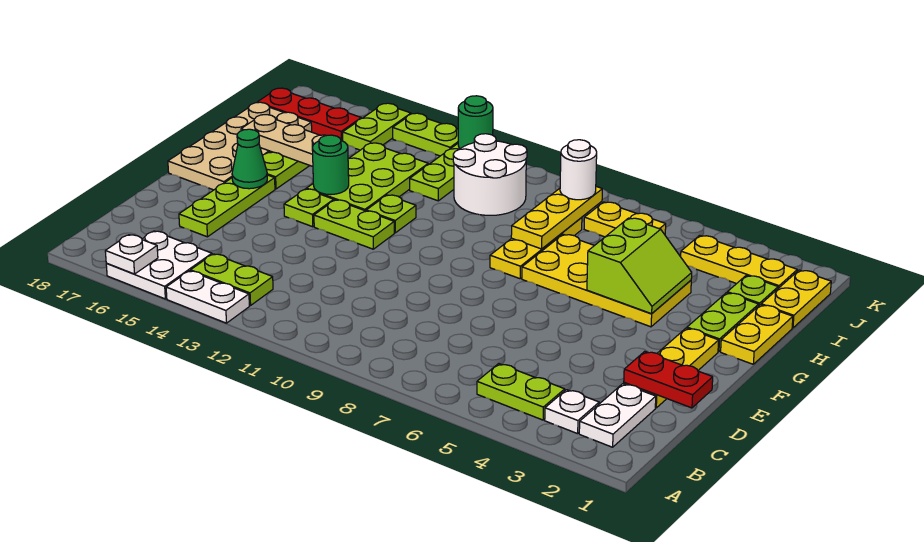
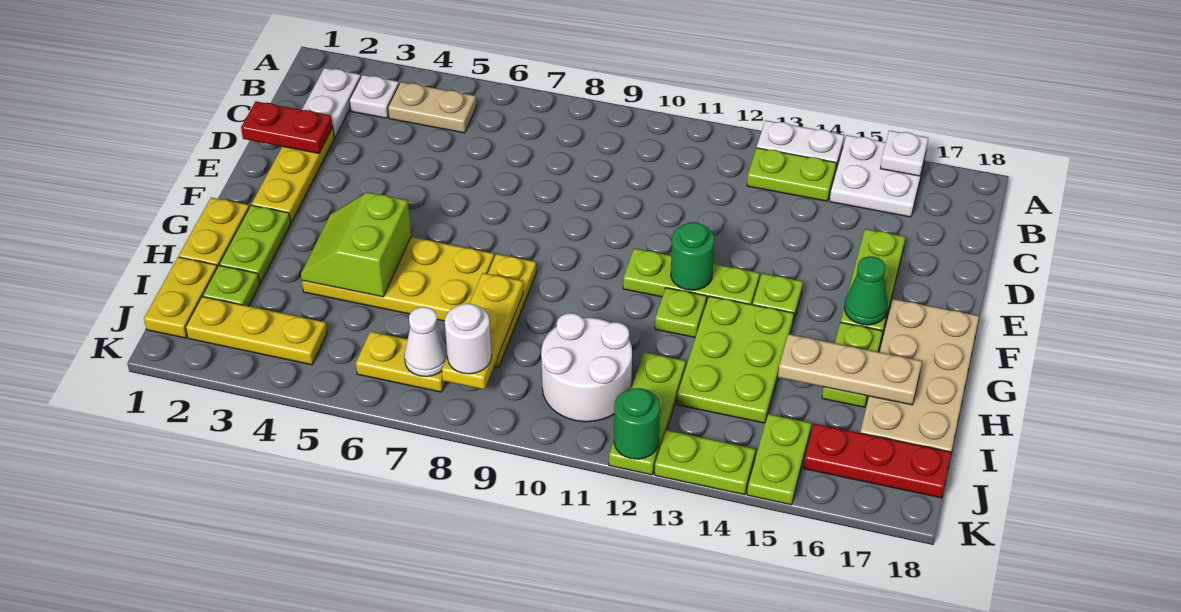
lime plate B4:B5 level 1 -> tan plate B4:B5 level 1
lime plate F12:F13 level 1 -> lime plate F11:F13 level 1
green round brick G14 level 2 -> green round brick F12 level 2
none -> white cone J7 level 2

